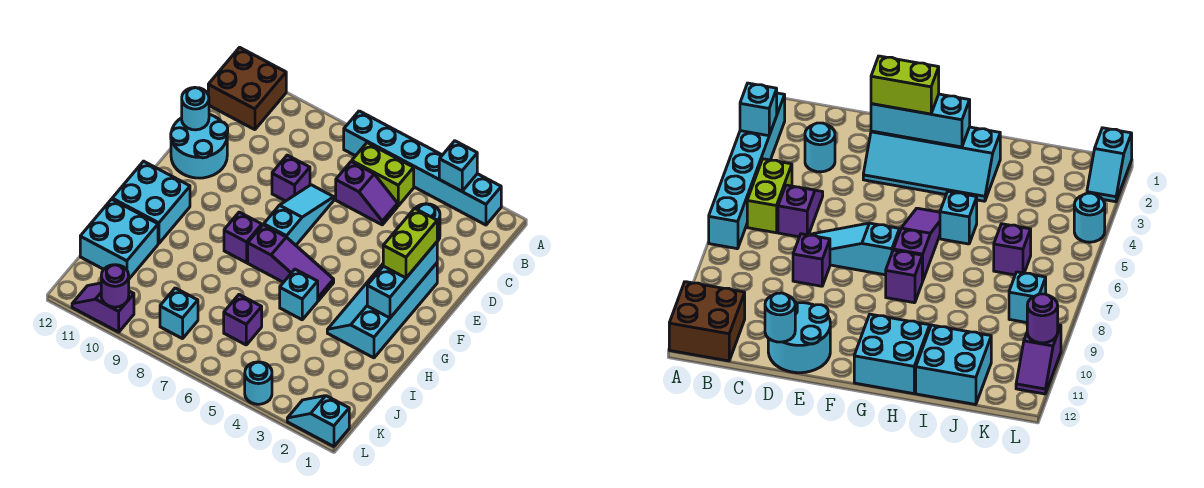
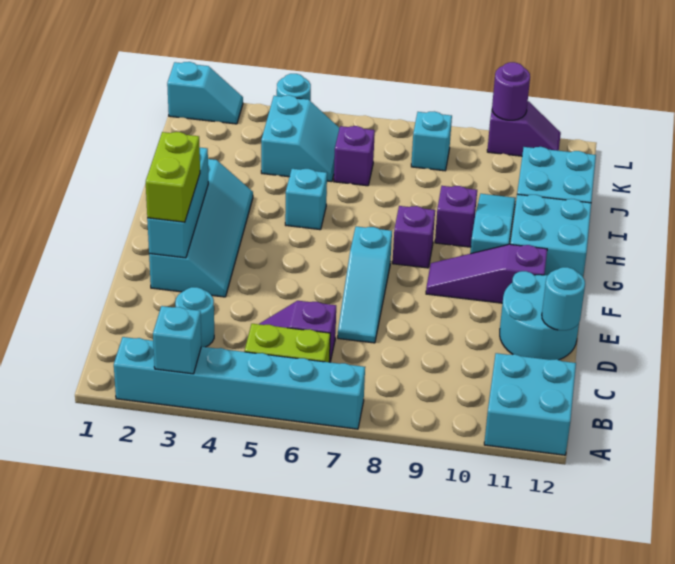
brown brick A11:B12 level 1 -> cyan brick A11:B12 level 1
purple brick D8 level 1 -> purple brick H9 level 1
purple slope G5:G7 level 1 top 7 -> purple slope F9:F11 level 1 top 11
none -> cyan slope G10:I10 level 1 top G
none -> cyan slope J4:K5 level 1 top 4

